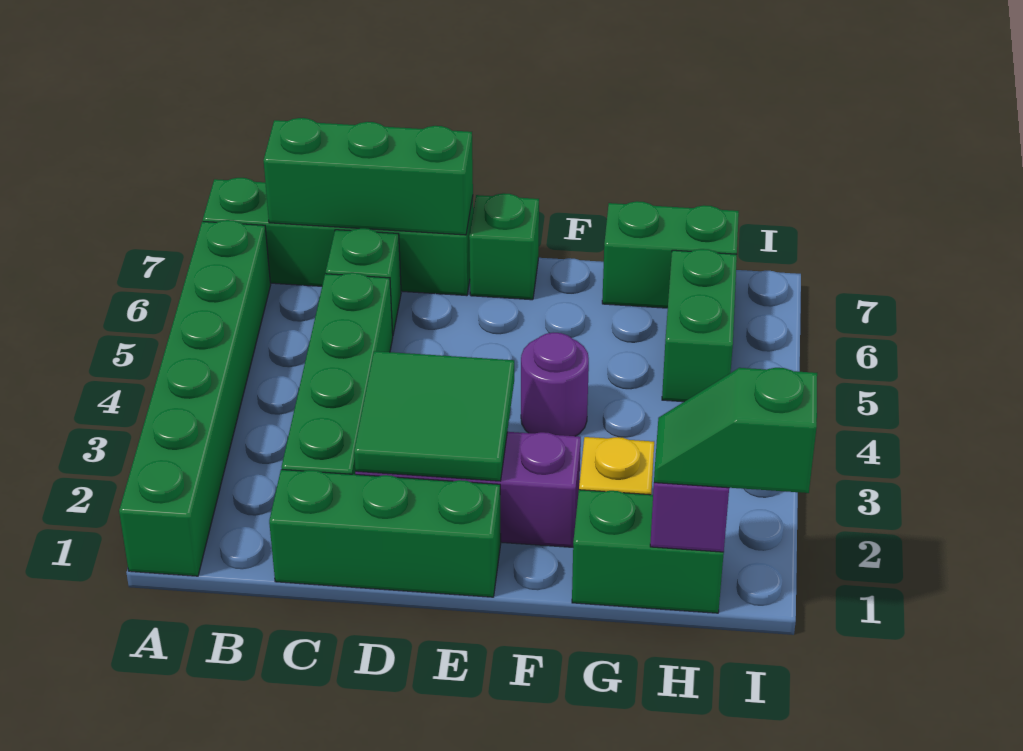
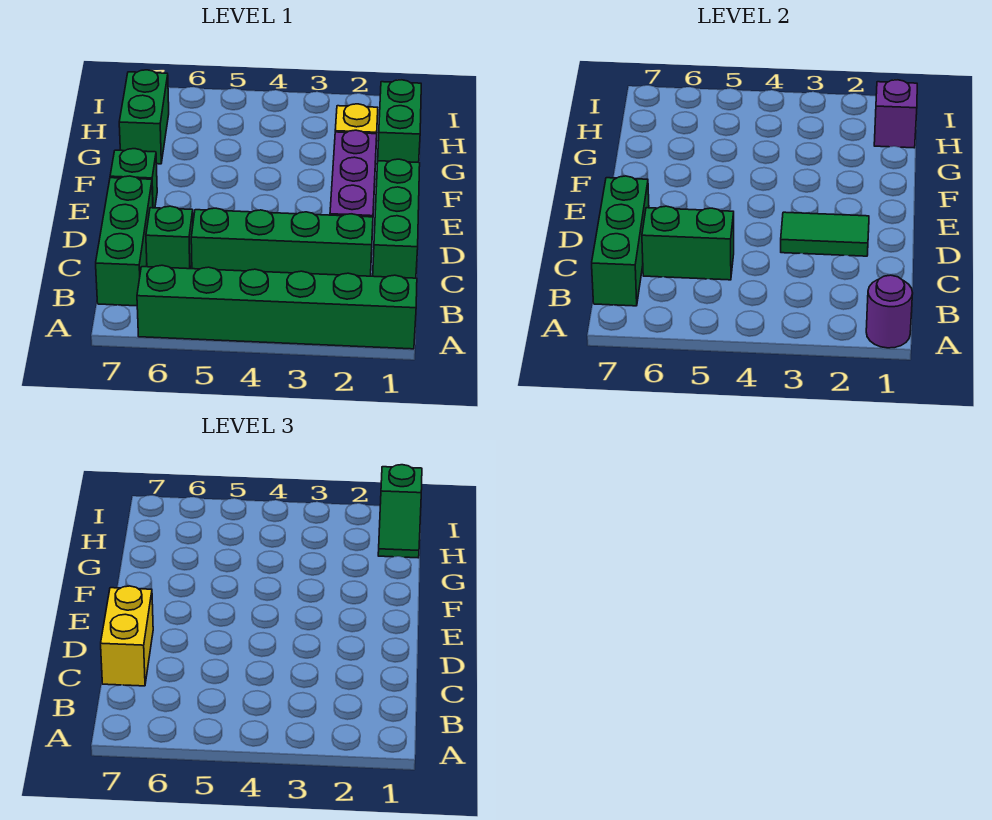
green brick A7:D7 level 1 -> green brick B7:D7 level 1
none -> yellow brick C7:D7 level 3
green tile D2:E3 level 2 -> green tile D2:D3 level 2
purple round brick F4 level 1 -> purple round brick A1 level 2
green brick H5:H6 level 1 -> green brick C5:C6 level 2

